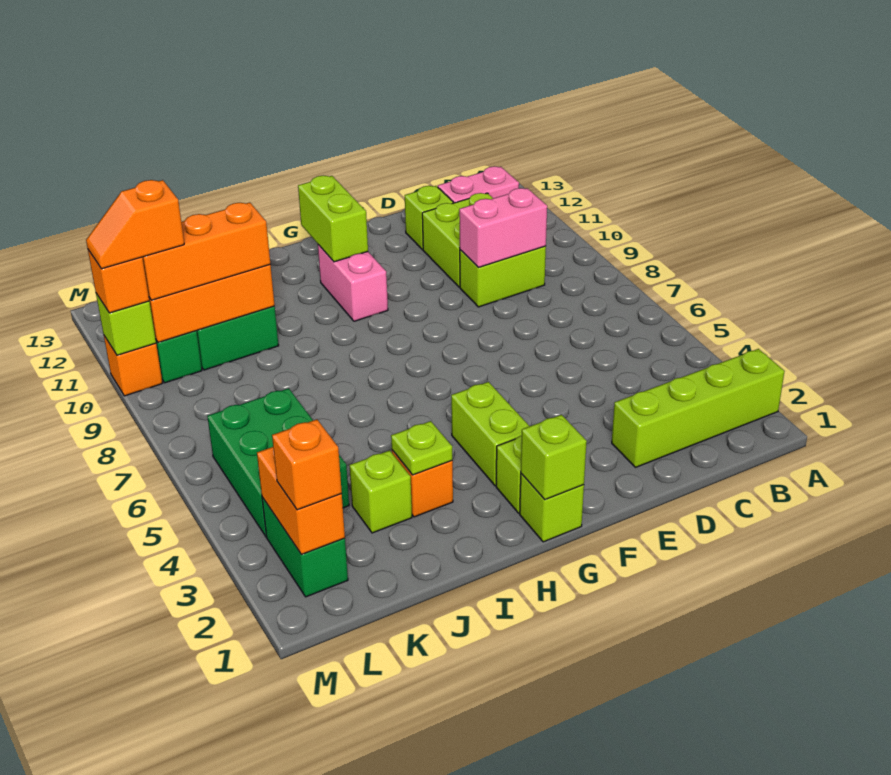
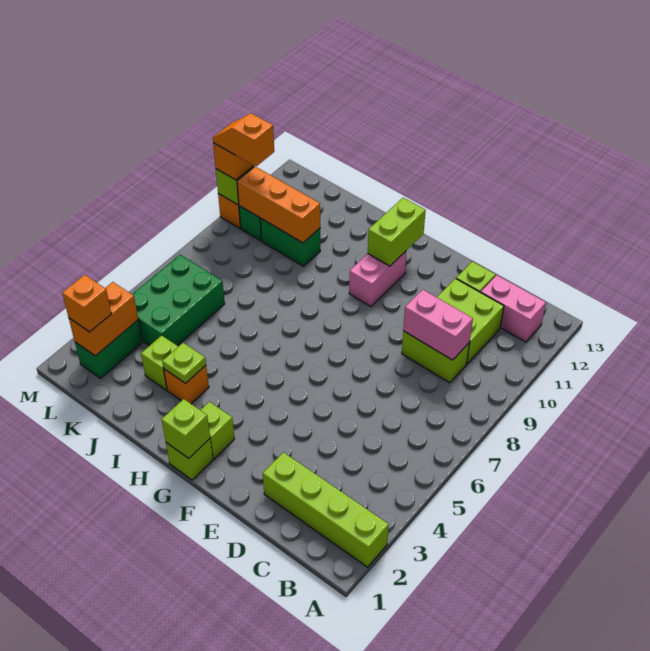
lime brick G3:G4 level 1 -> none
orange brick J10:L10 level 3 -> none

